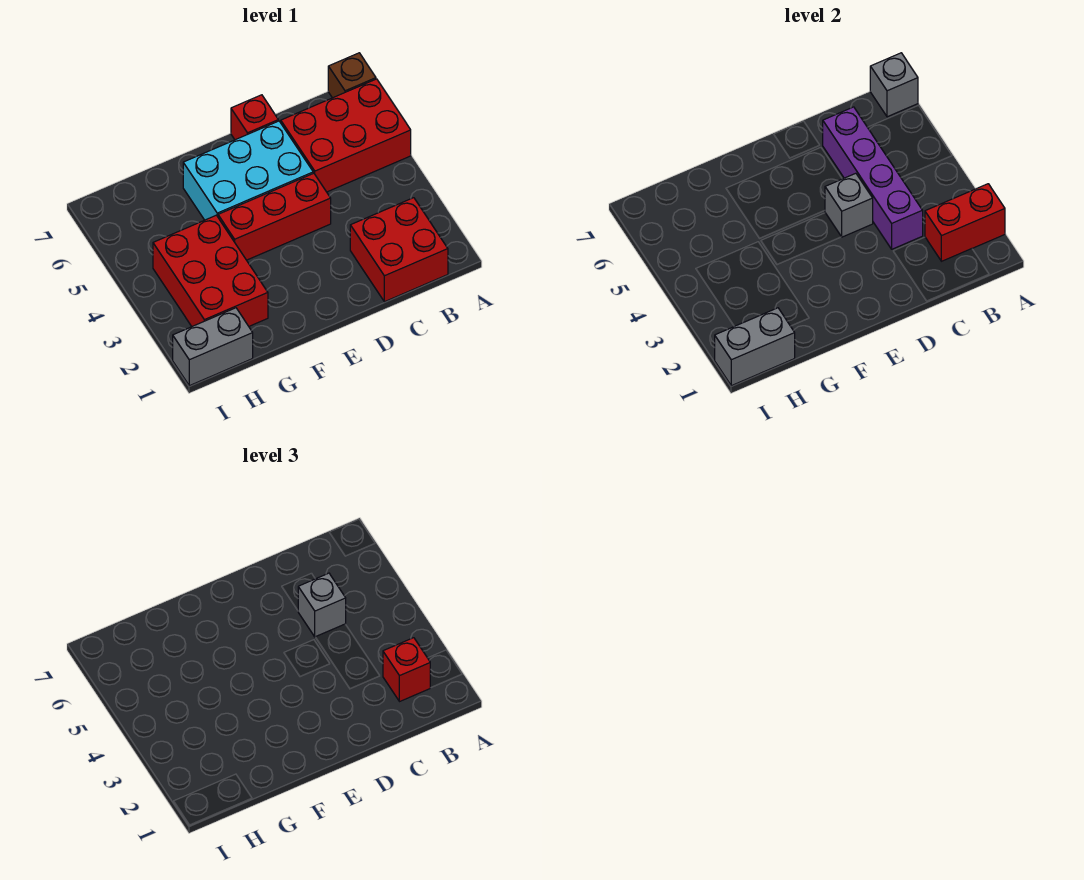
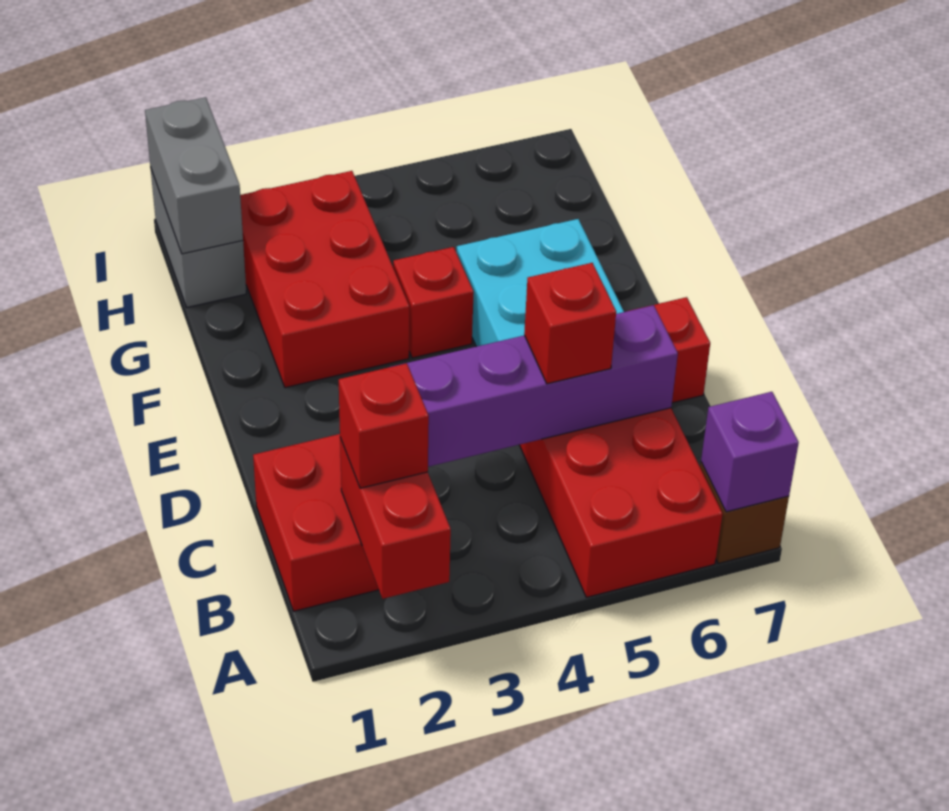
grey brick A7 level 2 -> purple brick A7 level 2
grey brick C5 level 3 -> red brick C5 level 3
red brick D4:F4 level 1 -> red brick F4 level 1
grey brick D4 level 2 -> none
red brick G2:H4 level 1 -> red brick F2:H3 level 1

